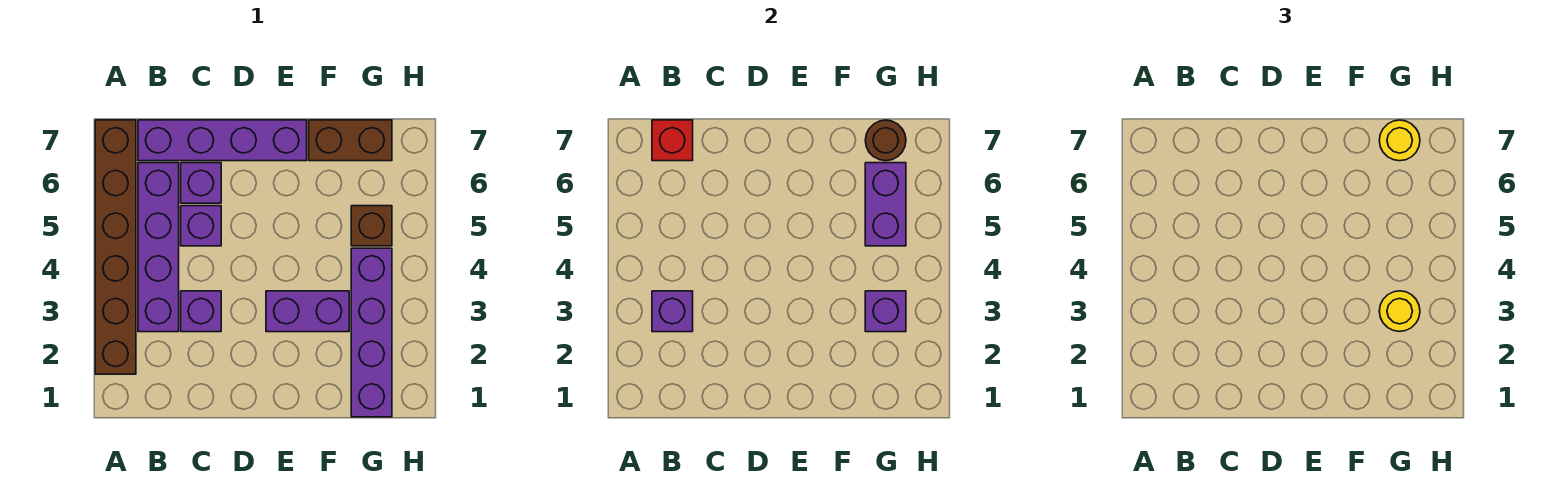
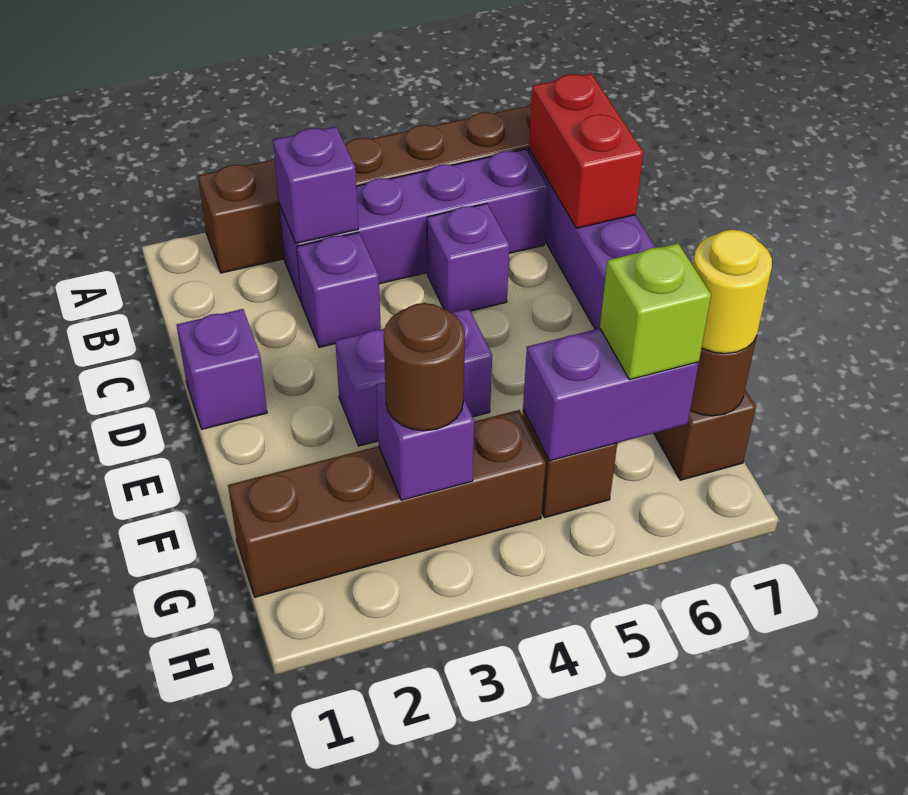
red brick B7 level 2 -> red brick B7:C7 level 2
purple brick C6 level 1 -> purple brick D1 level 1
purple brick E3:F3 level 1 -> purple brick E3:E4 level 1
purple brick G1:G4 level 1 -> brown brick G1:G4 level 1
yellow round brick G3 level 3 -> brown round brick G3 level 3
none -> lime brick G6 level 3

